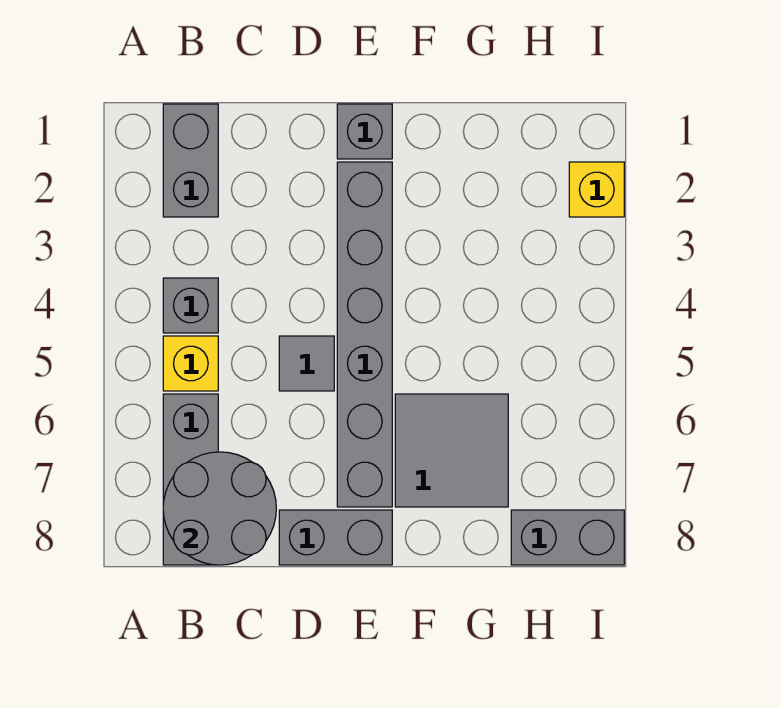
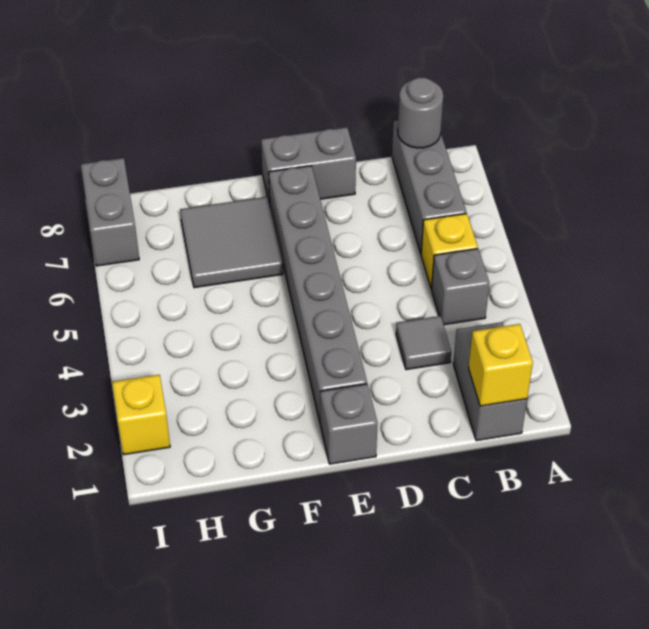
none -> yellow brick B1 level 2
grey round brick B7:C8 level 2 -> grey round brick B8 level 2
grey tile D5 level 1 -> grey tile C3 level 1
grey brick H8:I8 level 1 -> grey brick I7:I8 level 1

